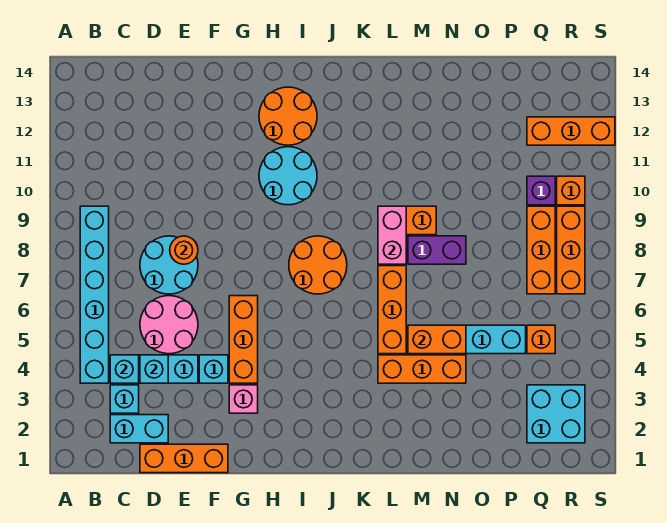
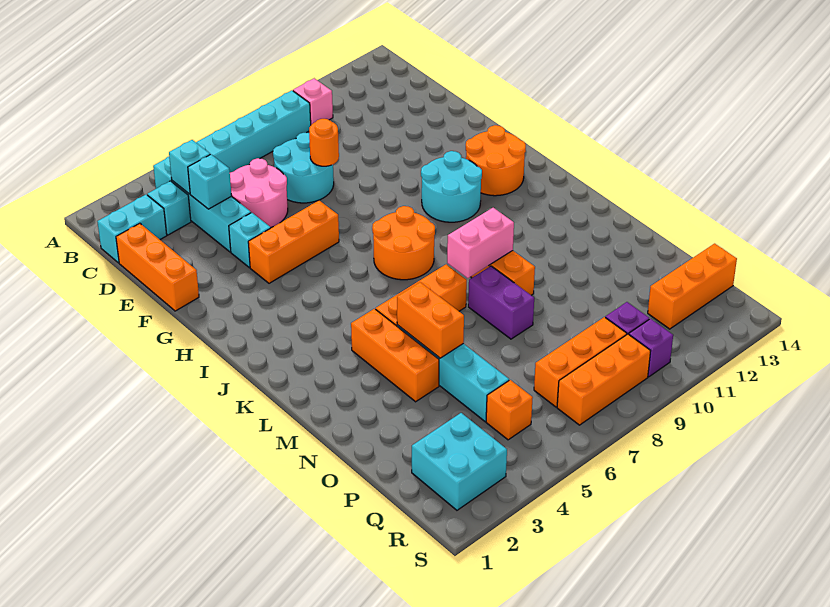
cyan brick C2:D2 level 1 -> cyan brick C1:C2 level 1
pink brick G3 level 1 -> pink brick B10 level 1
orange brick Q12:S12 level 1 -> orange brick Q12:Q14 level 1
orange brick R10 level 1 -> purple brick R10 level 1

